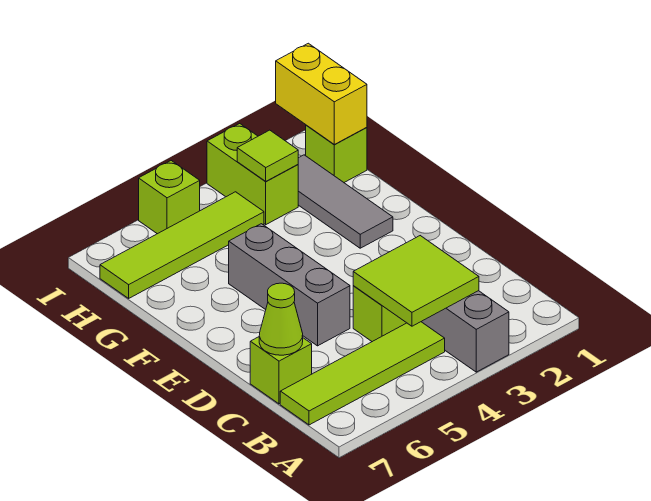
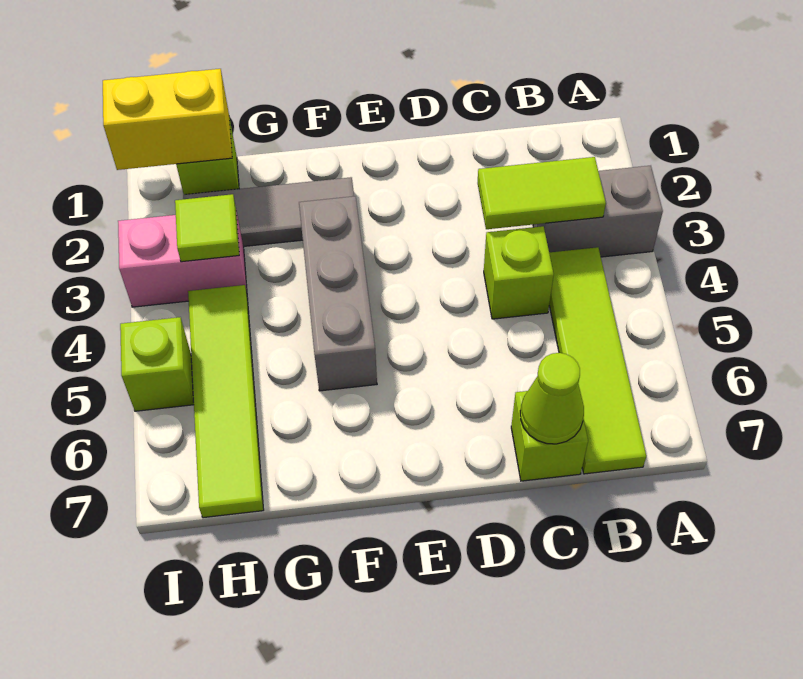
lime tile B3:C4 level 2 -> lime tile B3:C3 level 2
grey brick D5:F5 level 1 -> grey brick F3:F5 level 1
lime brick H3:I3 level 1 -> pink brick H3:I3 level 1

